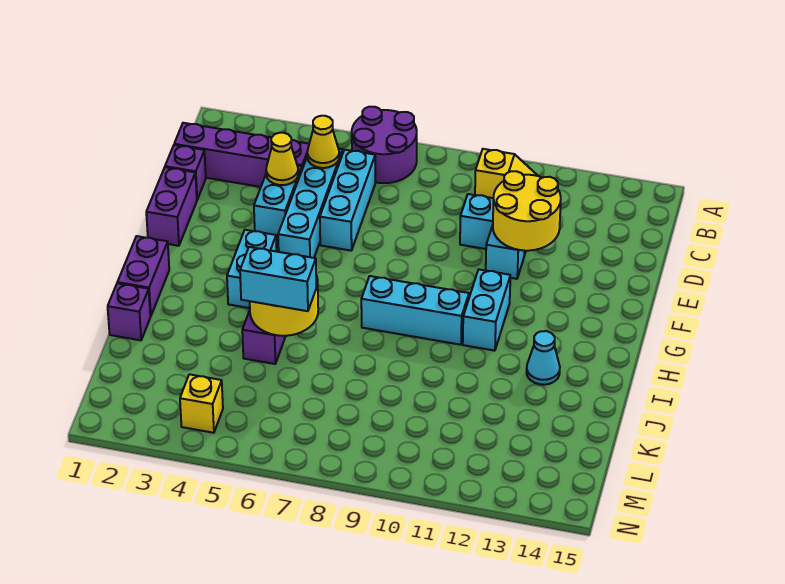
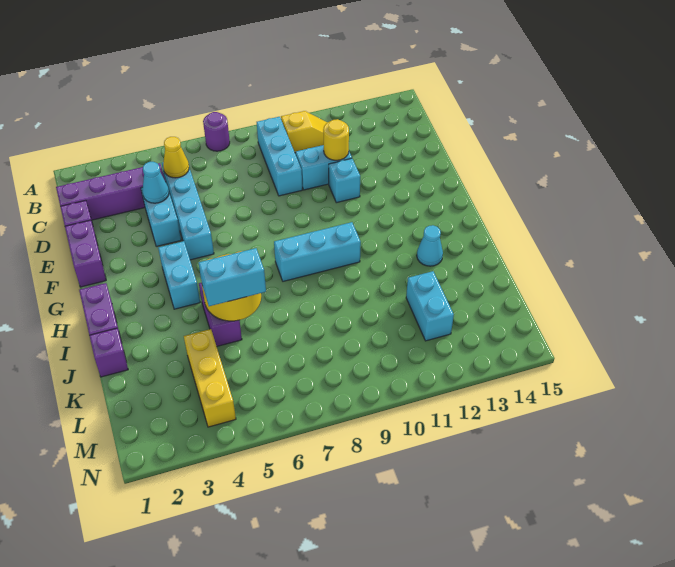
purple round brick A6:B7 level 1 -> purple round brick A7 level 1
cyan brick C6:E6 level 1 -> cyan brick B9:D9 level 1
yellow cone D4 level 2 -> cyan cone D4 level 2
yellow round brick D11:E12 level 2 -> yellow round brick D11 level 2
cyan brick G11:H11 level 1 -> cyan brick K12:L12 level 1
yellow brick M4 level 1 -> yellow brick K4:M4 level 1

